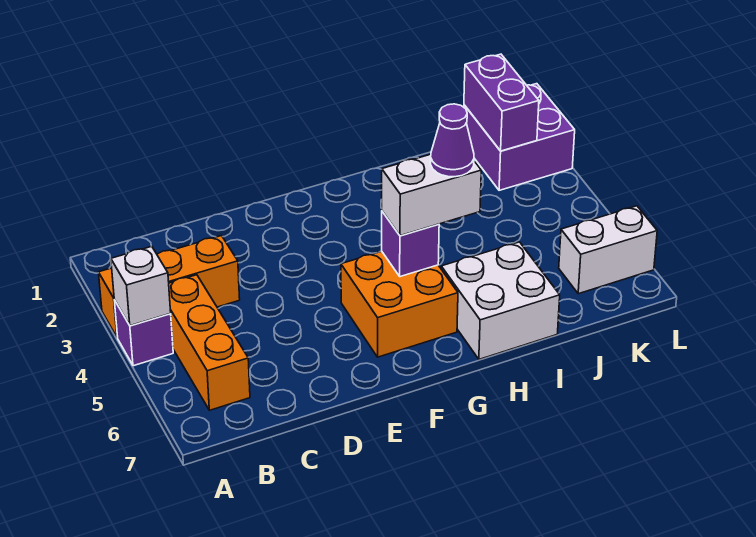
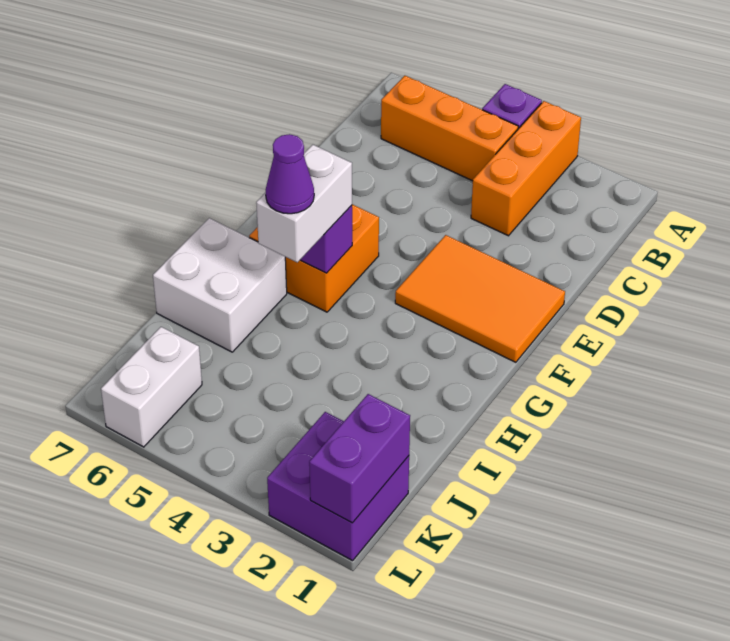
white brick A4 level 2 -> none
none -> orange tile E1:F3 level 1
purple brick K1:K2 level 2 -> purple brick K1:L1 level 2

